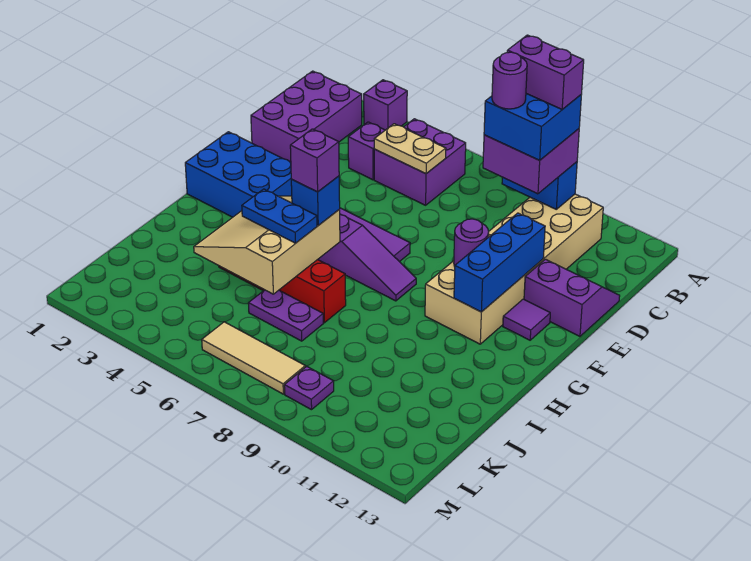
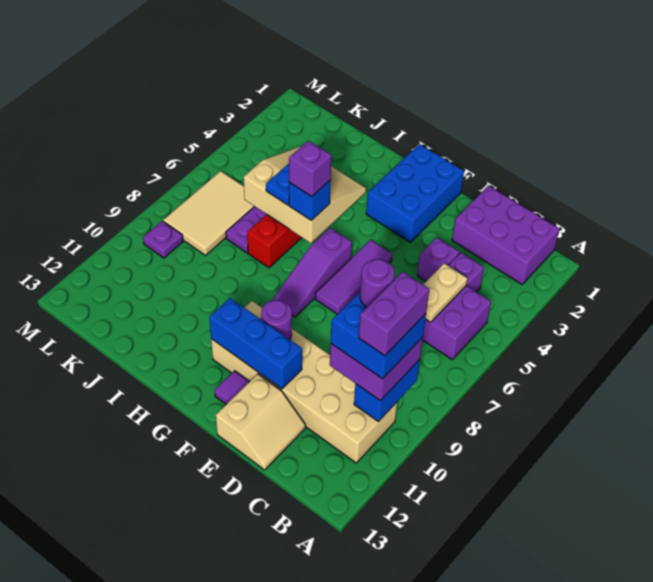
purple brick A3 level 1 -> purple brick D4 level 1
purple slope D12:E13 level 1 top E -> tan slope D12:E13 level 1 top E
tan tile L6:L8 level 1 -> tan tile K6:L8 level 1

